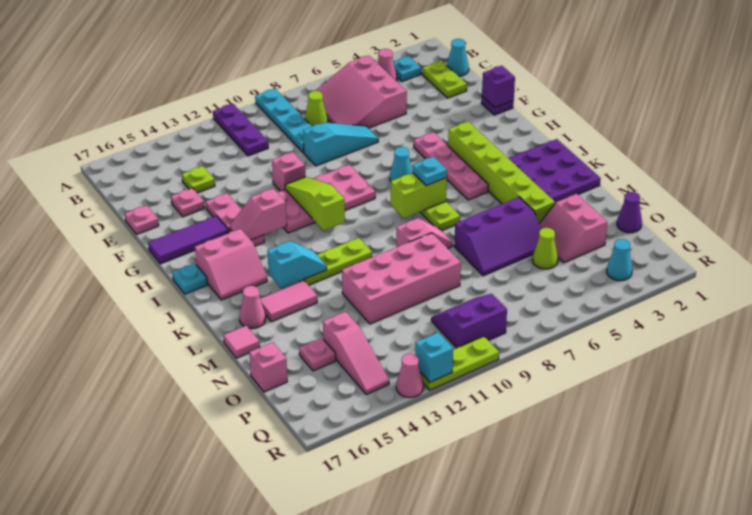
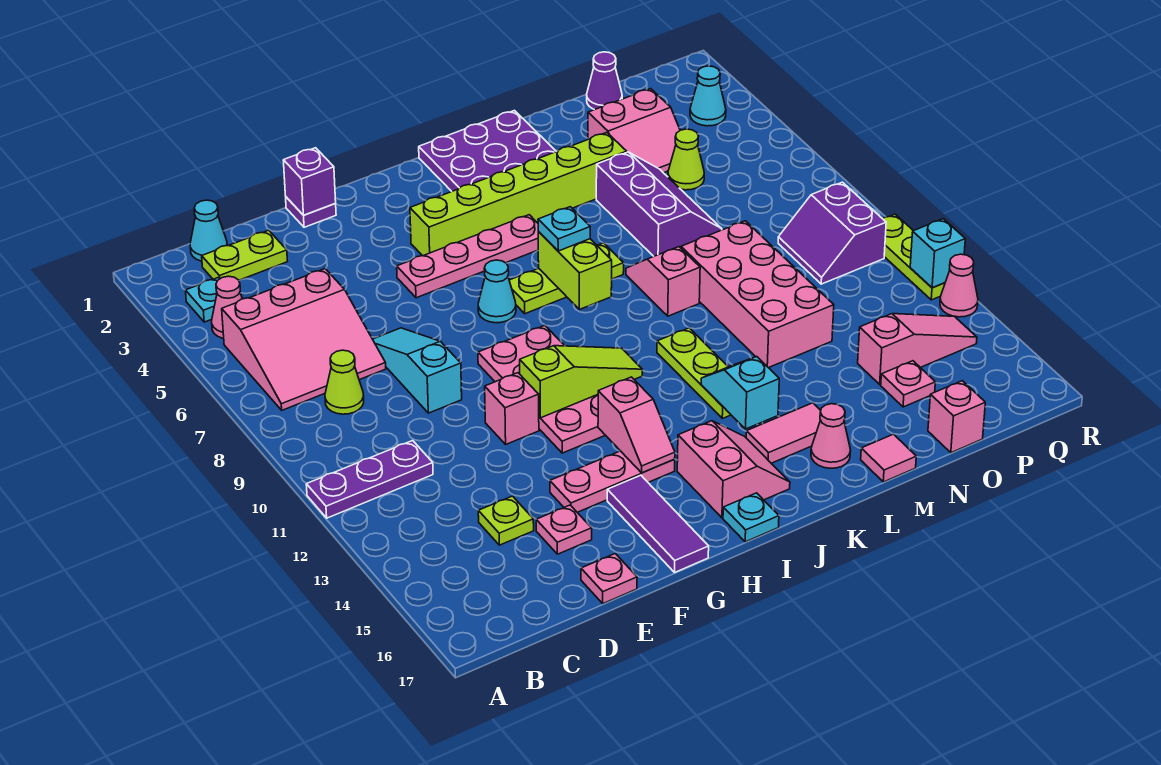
cyan plate A9:D9 level 1 -> none
lime slope G11:I11 level 2 top I -> lime slope G11:I11 level 2 top G
pink tile L14:L15 level 1 -> pink tile K15:L15 level 1

